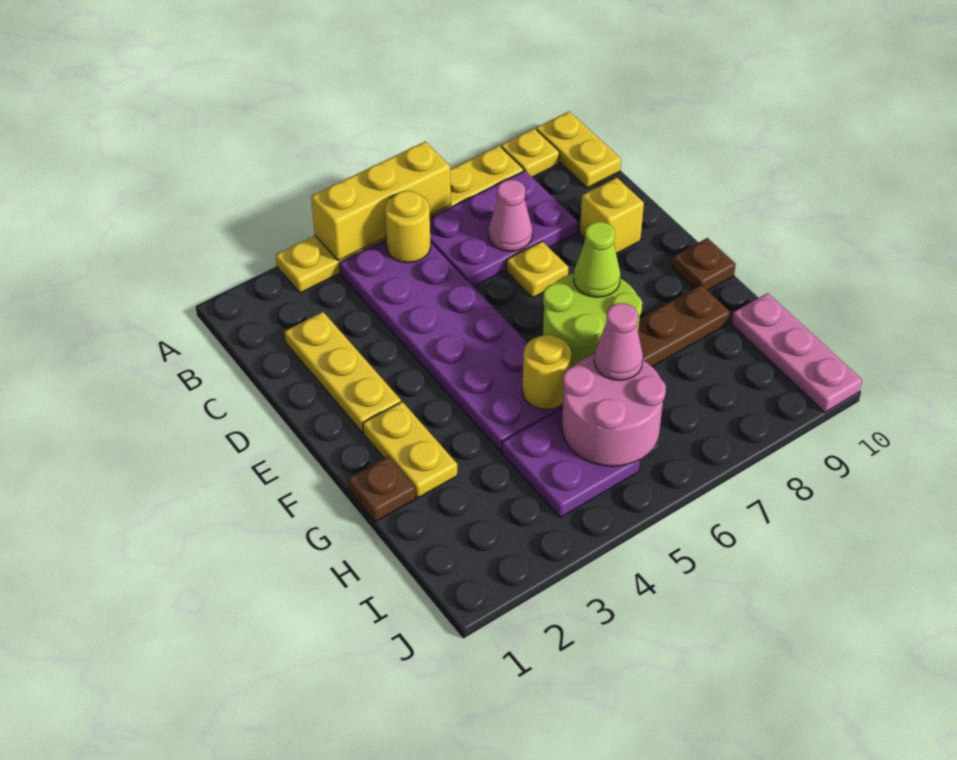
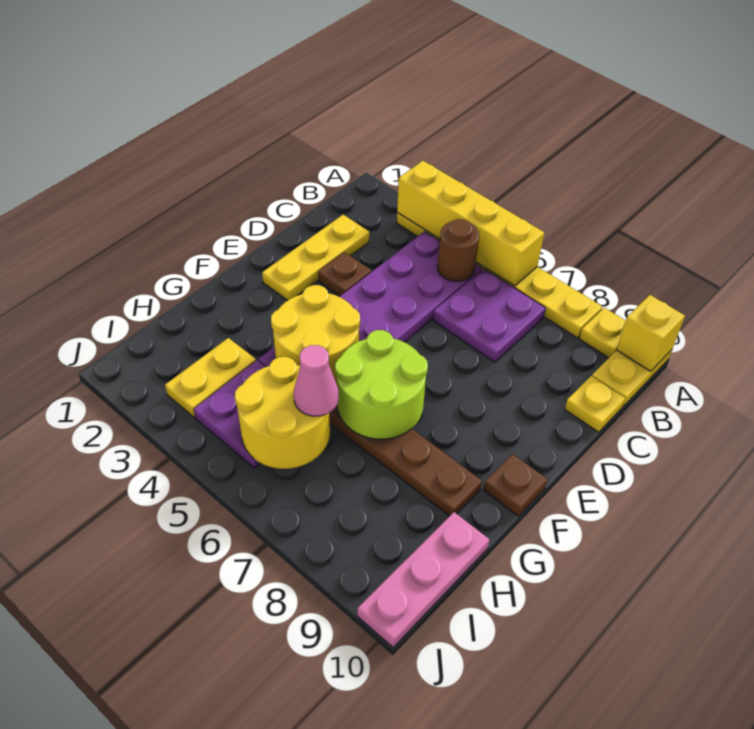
yellow brick A4:A6 level 2 -> yellow brick A3:A6 level 2
yellow round brick B5 level 2 -> brown round brick B5 level 2
purple plate B6:C8 level 1 -> purple plate B6:C7 level 1
pink cone C7 level 2 -> none
yellow plate D7 level 1 -> yellow plate C10 level 1
yellow brick D9 level 1 -> yellow brick A10 level 2
yellow plate F2:G2 level 1 -> yellow plate H3:I3 level 1
lime cone F7 level 3 -> none
brown plate G1 level 1 -> brown plate D3 level 1
yellow round brick G5 level 2 -> yellow round brick F4:G5 level 2
pink round brick H5:I6 level 2 -> yellow round brick H5:I6 level 2

